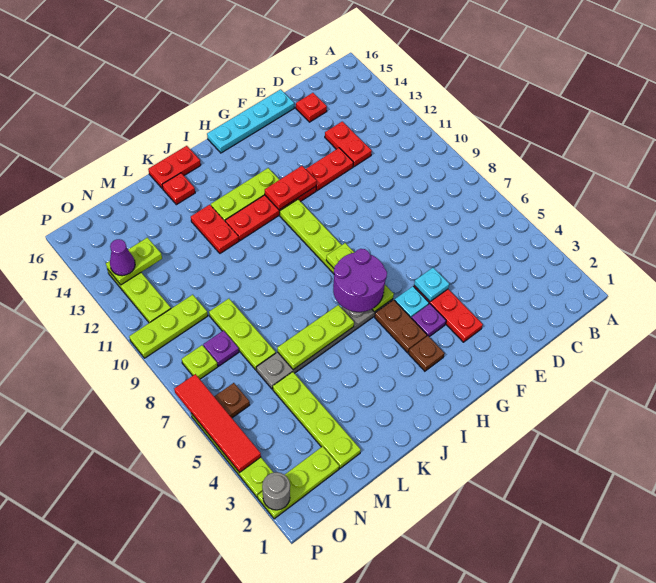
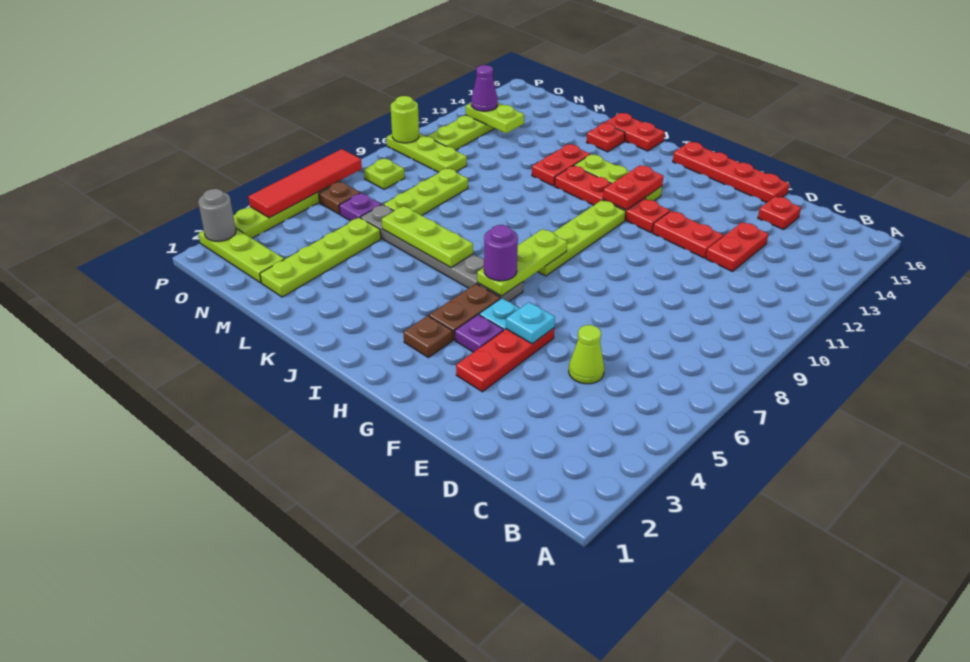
none -> lime cone D5 level 1
cyan plate E16:H16 level 1 -> red plate E16:H16 level 1
red plate G12:H12 level 2 -> red plate H12:H13 level 2
purple round brick H6:I7 level 3 -> purple round brick H6 level 3
purple plate N8 level 1 -> purple plate N6 level 1
none -> lime round brick P10 level 2

